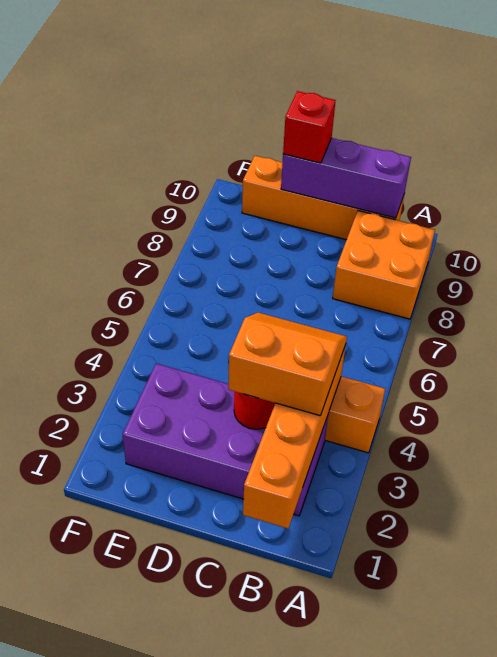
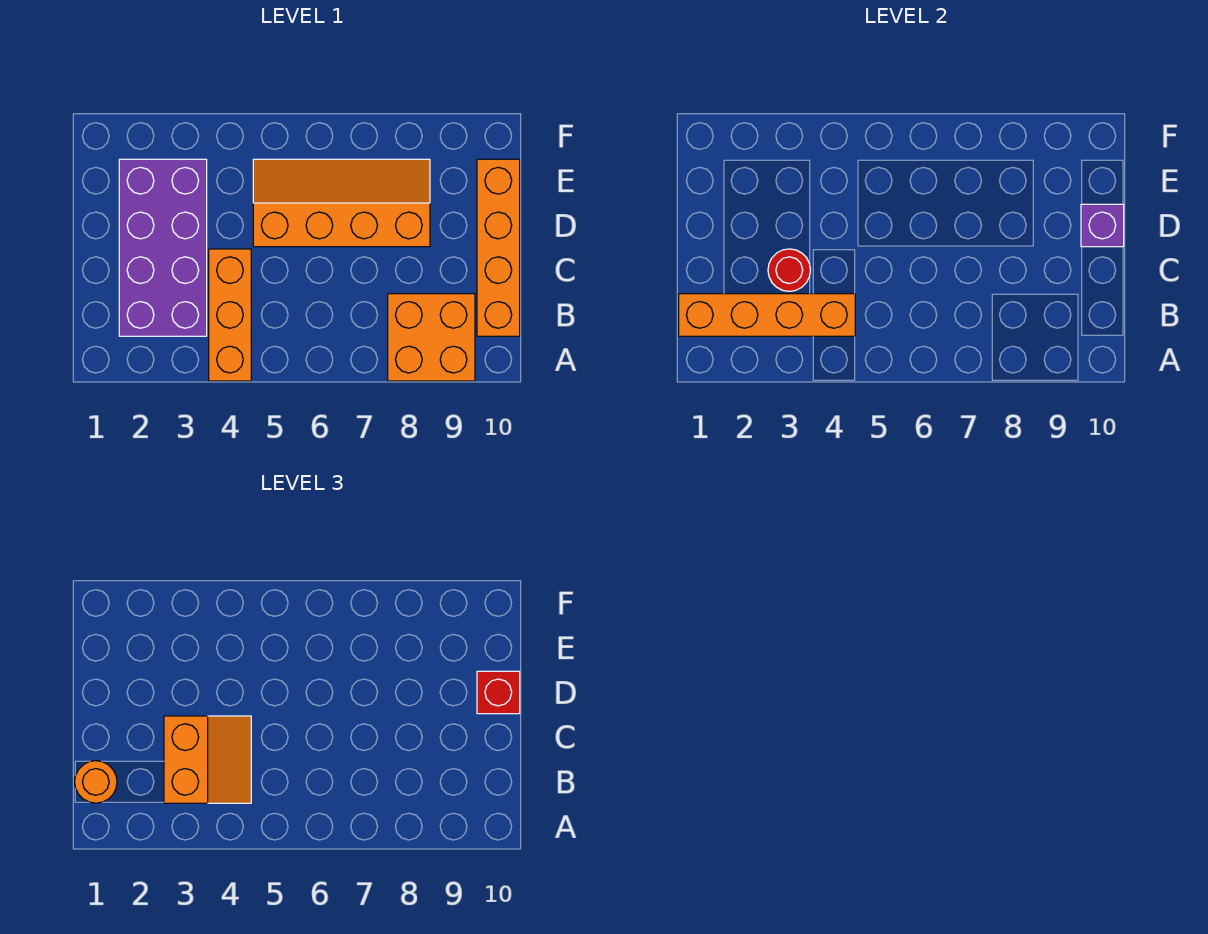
none -> orange round brick B1 level 3
purple brick B10:D10 level 2 -> purple brick D10 level 2
none -> orange slope D5:E8 level 1 top D

